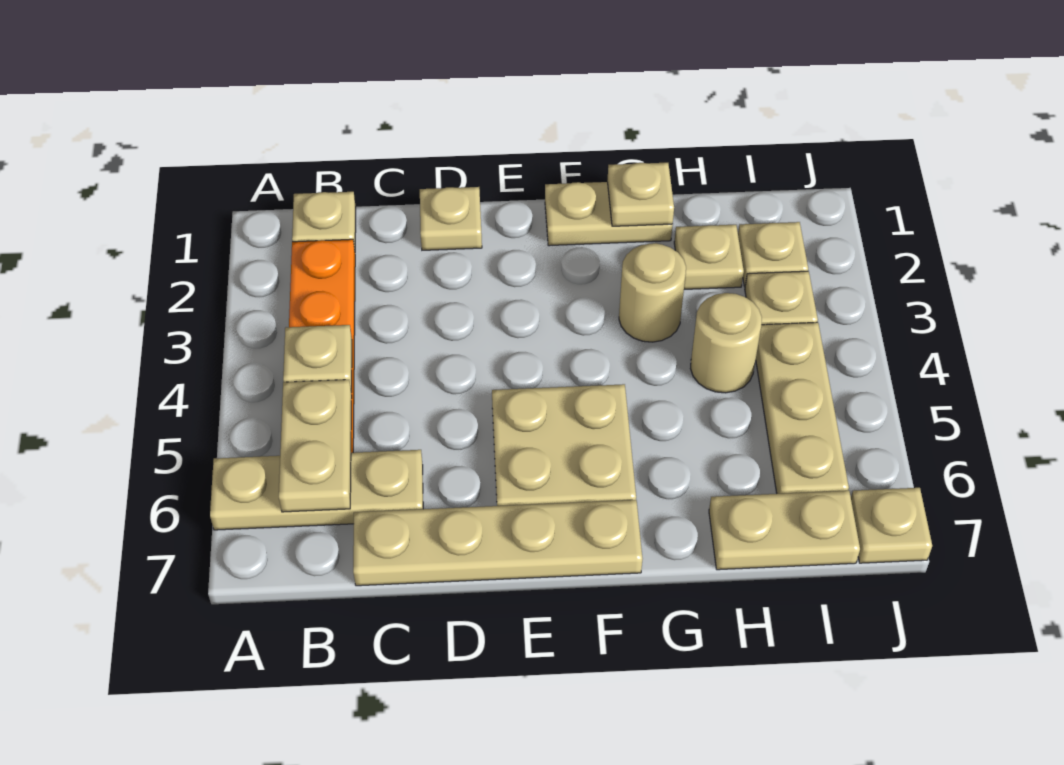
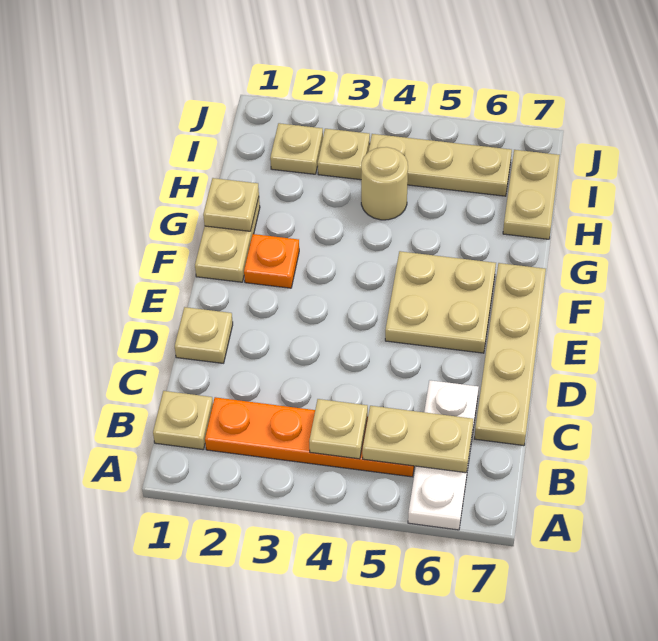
tan plate A6:C6 level 1 -> white plate A6:C6 level 1
none -> orange plate F2 level 1
tan round brick G3 level 1 -> none
tan plate H2 level 1 -> none
tan plate J7 level 1 -> none

